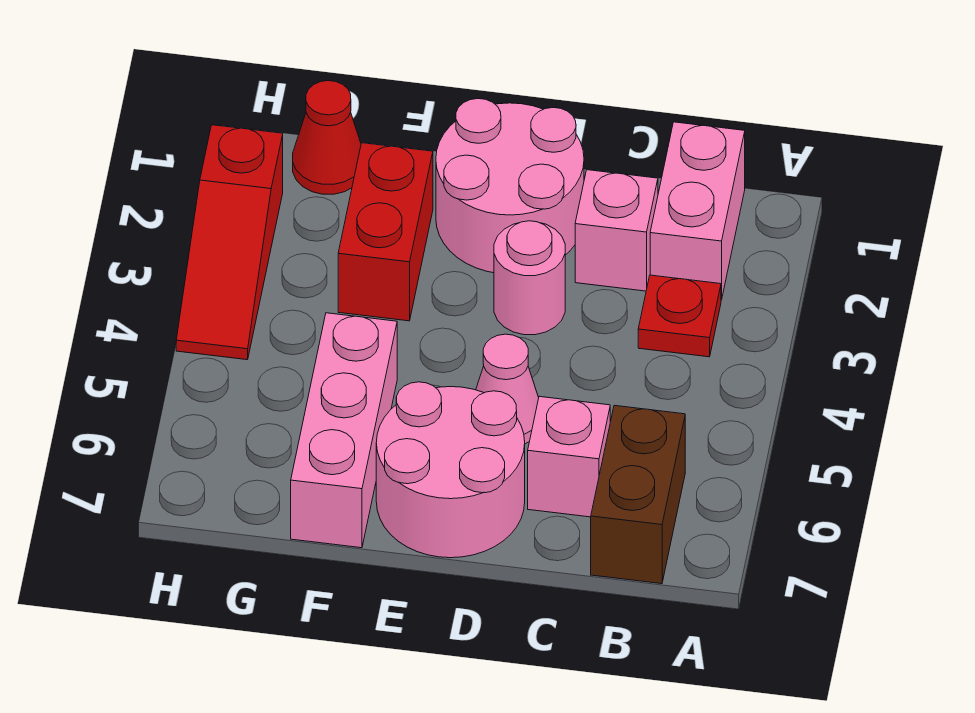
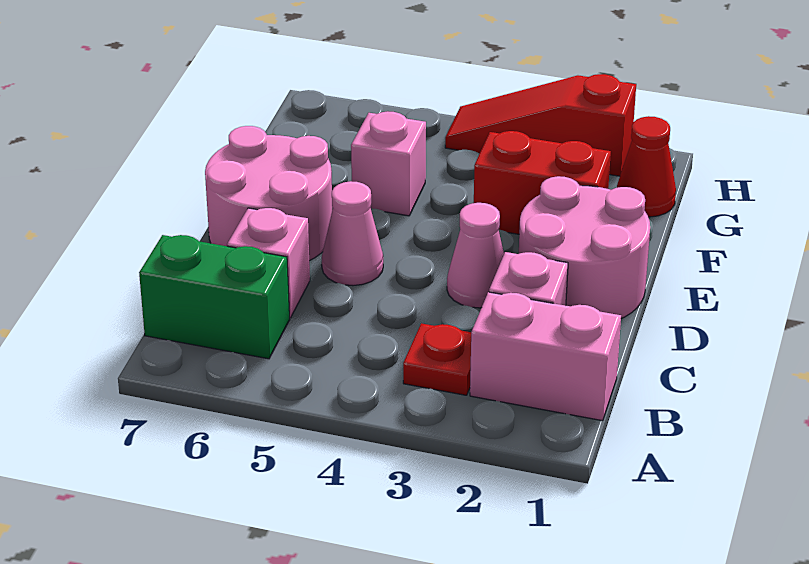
brown brick B6:B7 level 1 -> green brick B6:B7 level 1
pink round brick D3 level 1 -> pink cone D3 level 1
pink brick F5:F7 level 1 -> pink brick F5 level 1

